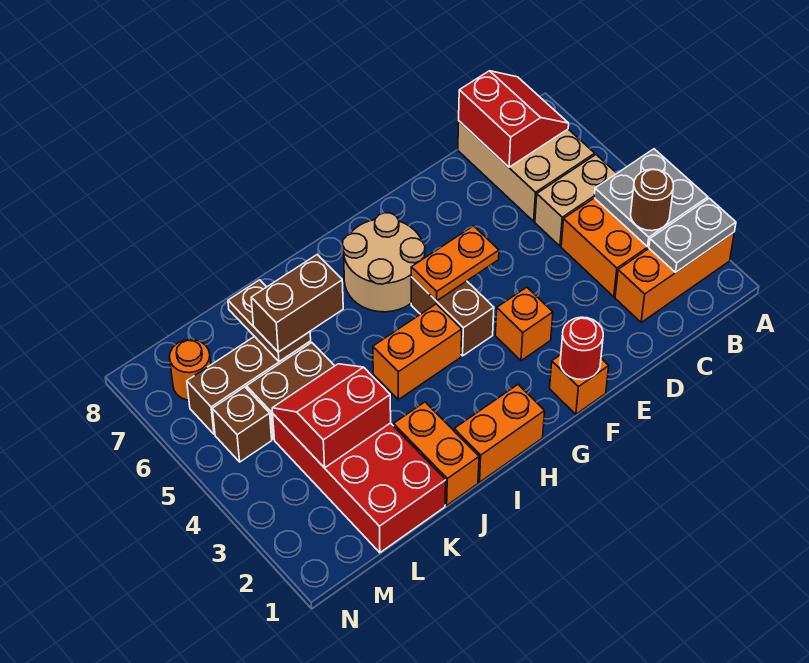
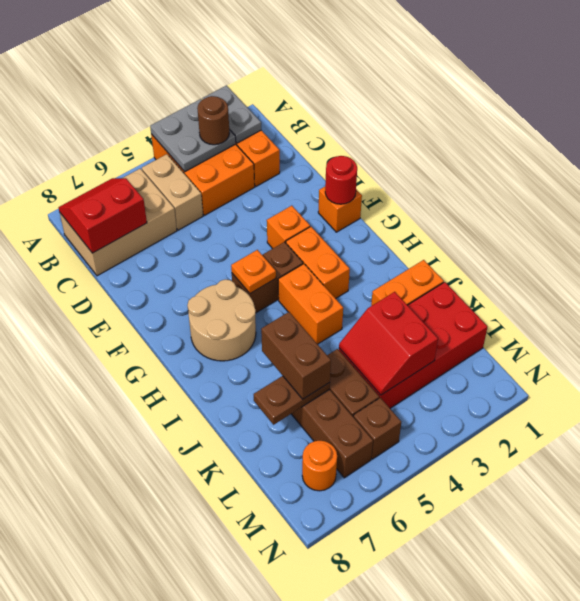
orange plate F5:G5 level 2 -> orange plate G5 level 2
orange brick H1:I1 level 1 -> orange brick G3:H3 level 1

